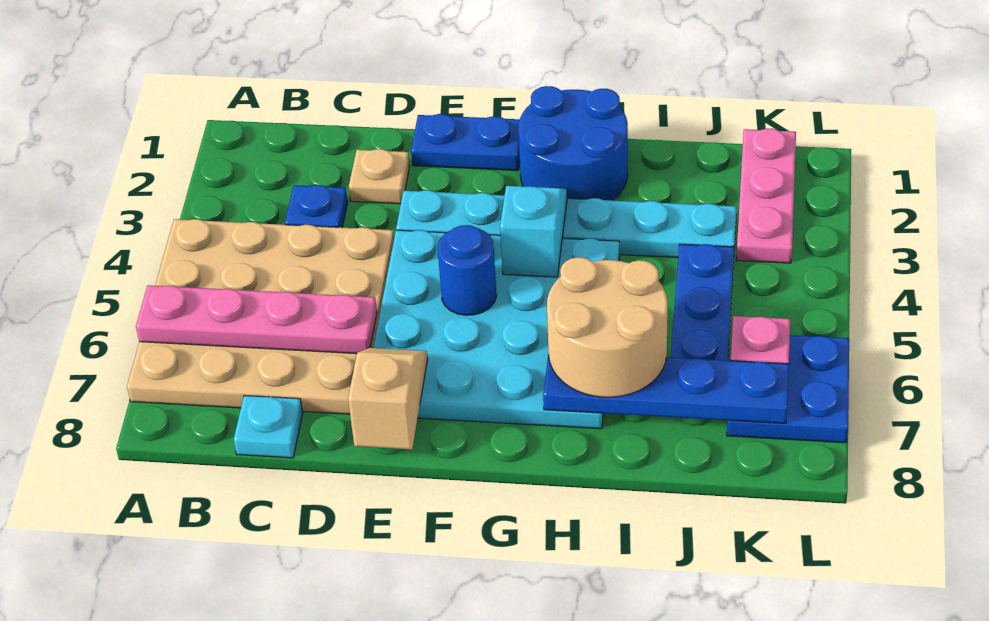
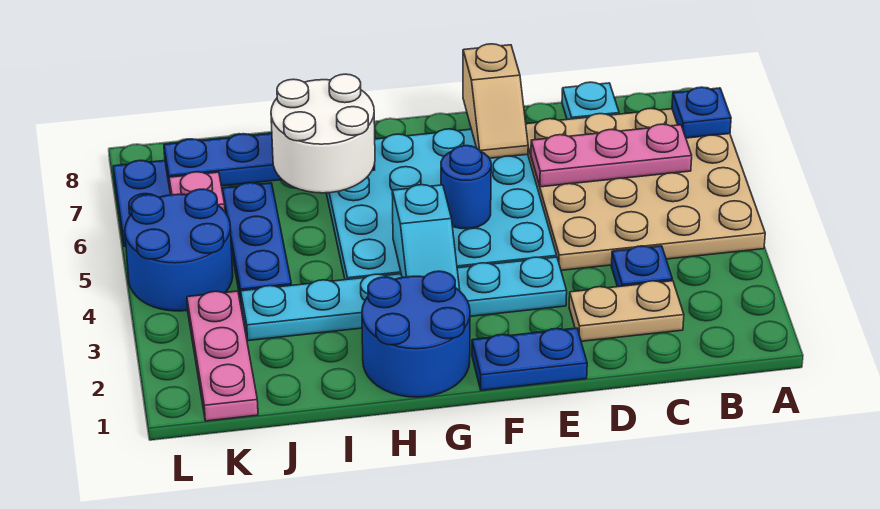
pink plate A6:D6 level 2 -> pink plate B6:D6 level 2
none -> blue plate A7 level 2
tan plate D2 level 1 -> tan plate C2:D2 level 1
tan round brick H6:I7 level 3 -> white round brick H6:I7 level 3
none -> blue round brick K4:L5 level 1

